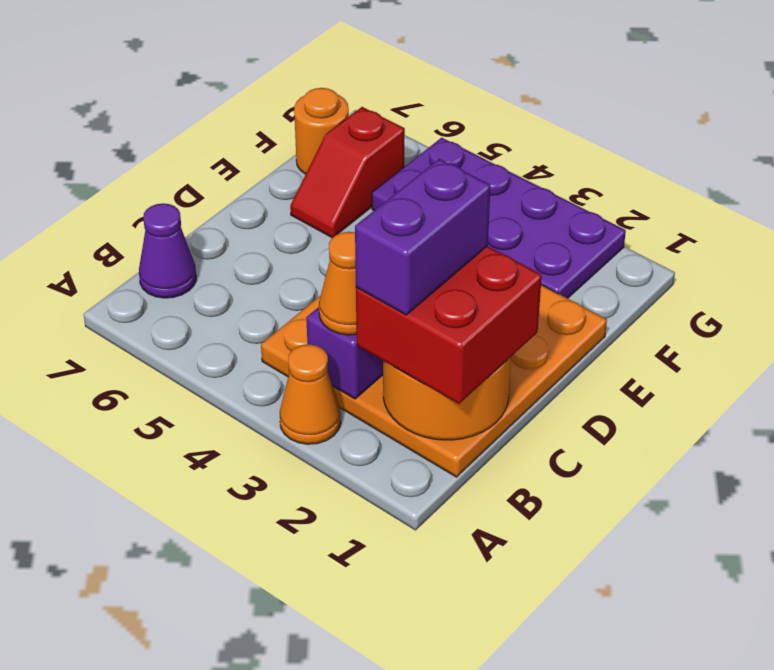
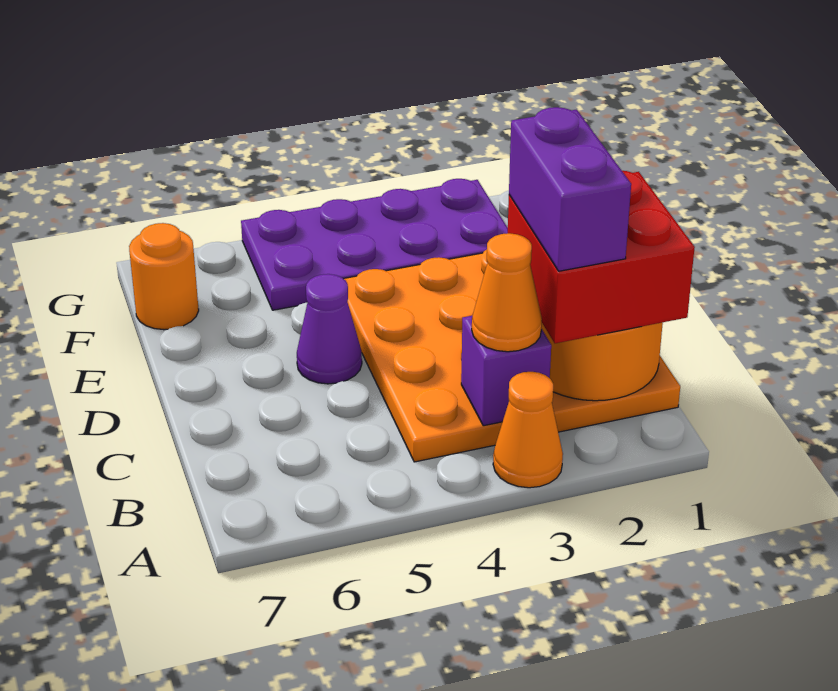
purple cone B7 level 1 -> purple cone D5 level 1
red slope E6:F6 level 1 top F -> none

